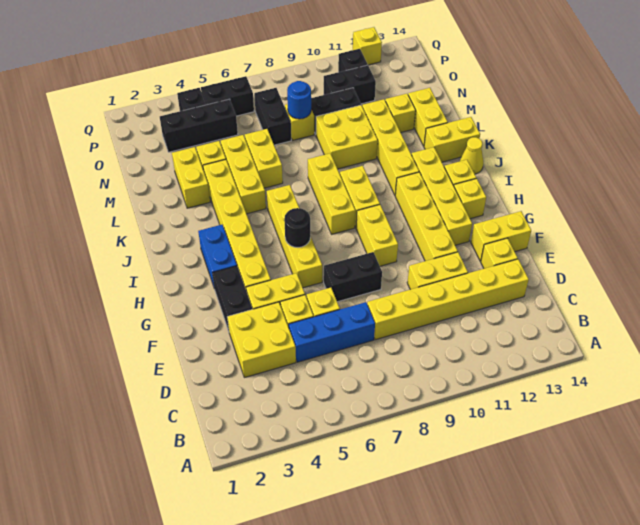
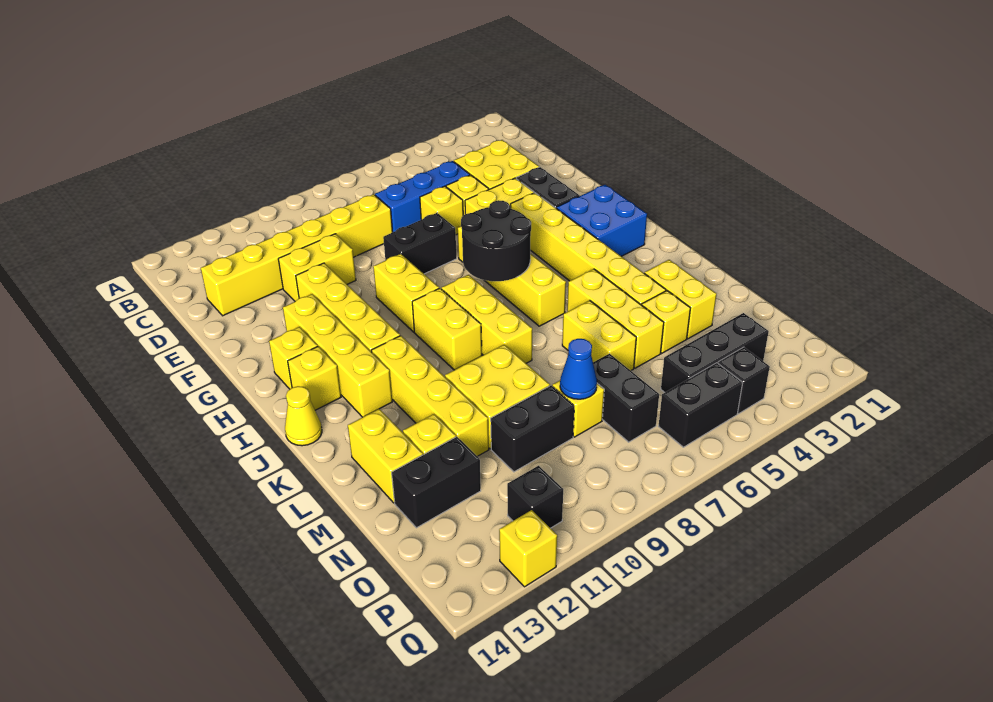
yellow brick E13 level 1 -> none
yellow brick F13:F14 level 1 -> none
blue brick H3:I3 level 1 -> blue brick H2:I3 level 1
black round brick H6 level 2 -> black round brick H6:I7 level 2
yellow brick K13:K14 level 1 -> none
blue round brick N8 level 2 -> blue cone N8 level 2
black brick O10:O11 level 1 -> black brick N12:N13 level 1

